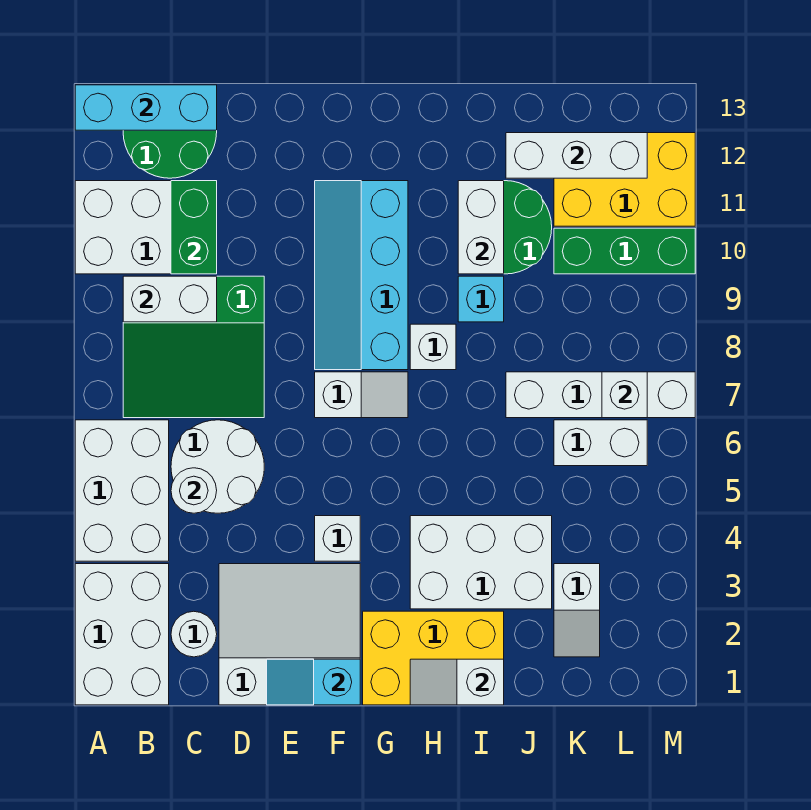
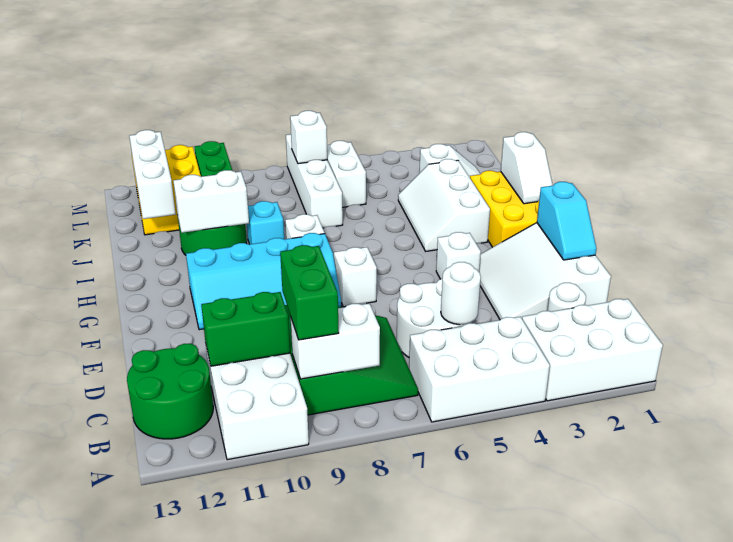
cyan brick A13:C13 level 2 -> none
white brick B9:C9 level 2 -> white brick B8:B9 level 2
none -> green brick B9:C9 level 3
white brick H3:J4 level 1 -> white slope H3:J4 level 1 top 3

